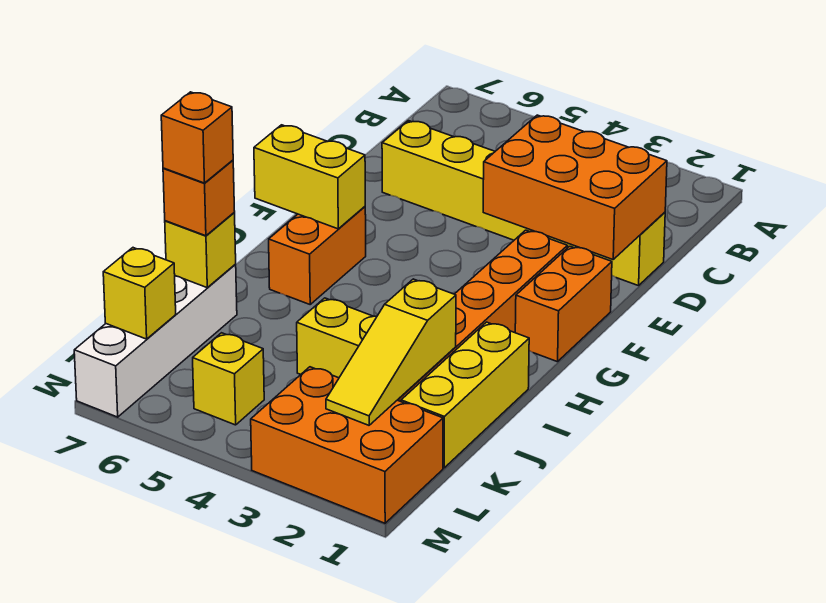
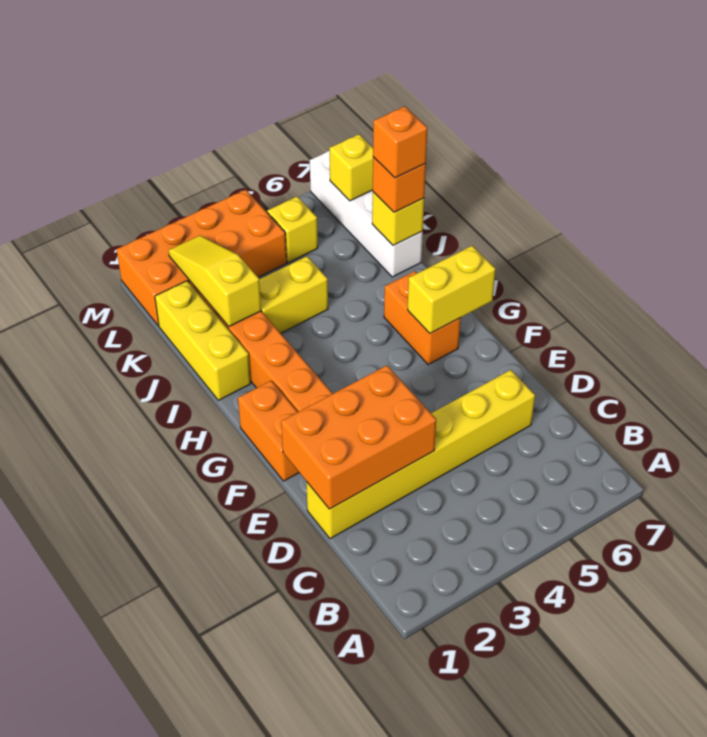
orange brick L1:M3 level 1 -> orange brick L1:M4 level 1

